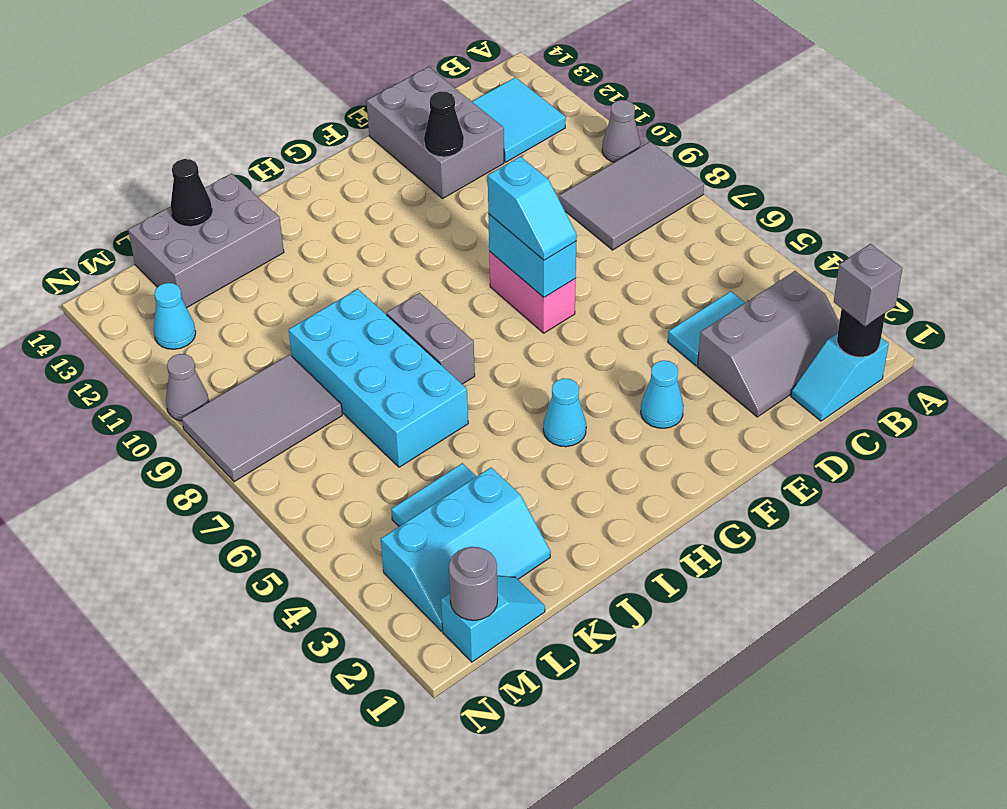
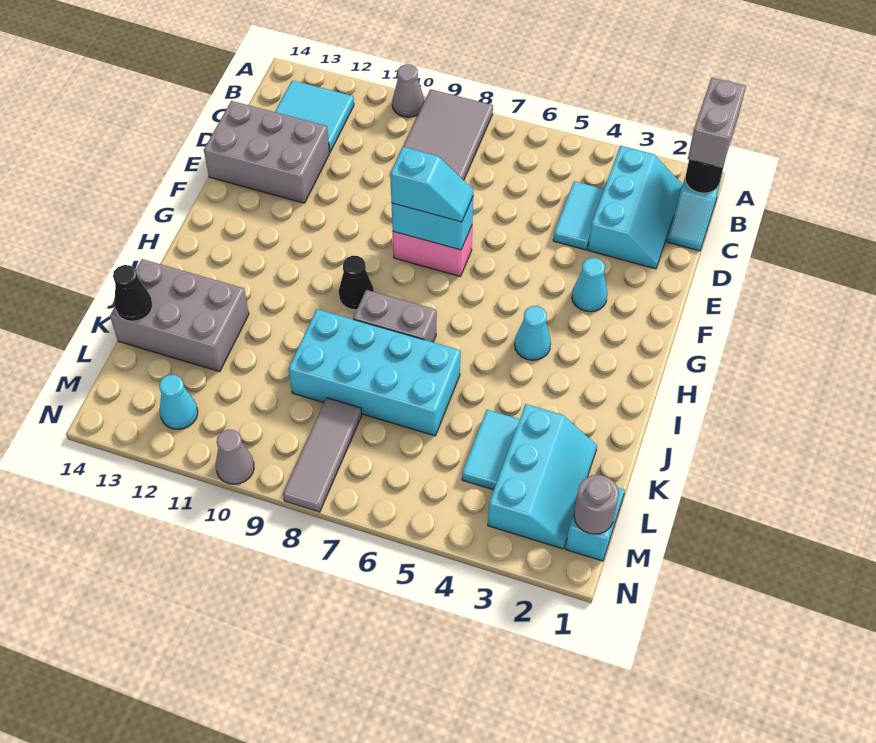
grey brick B1 level 3 -> grey brick A1:B1 level 3
grey slope B2:D3 level 1 top 3 -> cyan slope B2:D3 level 1 top 3
black cone E12 level 2 -> black cone H9 level 1
grey brick J13:L14 level 1 -> grey brick J12:K14 level 1
grey tile L8:N9 level 1 -> grey tile L8:N8 level 1

